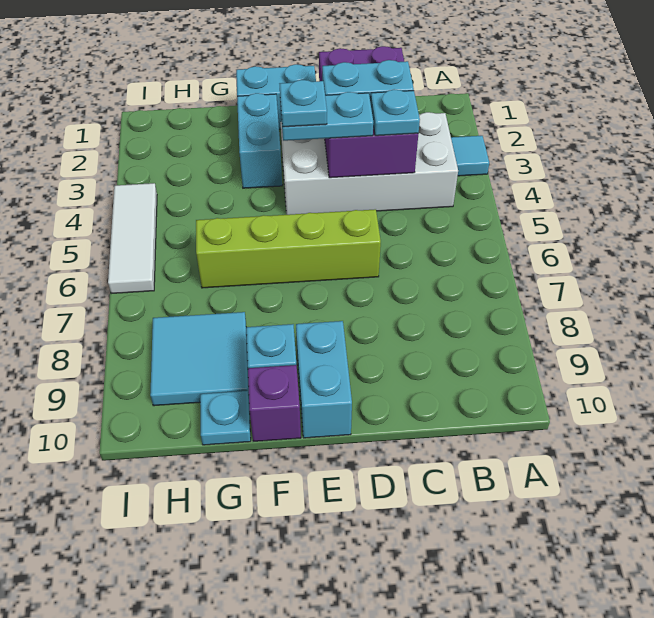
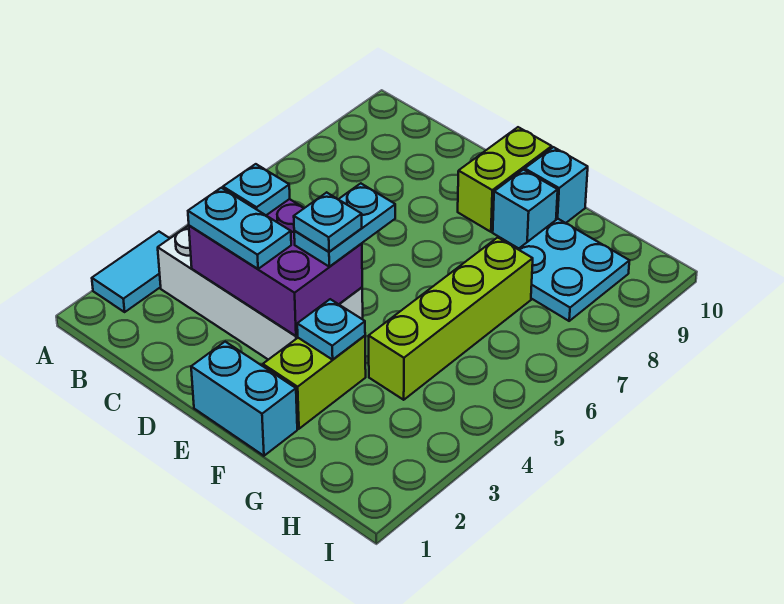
cyan tile A3 level 1 -> cyan tile A2:A3 level 1
purple brick C2:D4 level 2 -> purple brick C3:E4 level 2
cyan plate D4:E4 level 3 -> cyan plate E4:E5 level 3
lime brick D6:G6 level 1 -> lime brick G4:G7 level 1
cyan brick E9:E10 level 1 -> lime brick E9:E10 level 1
cyan brick F2:F3 level 1 -> lime brick F2:F3 level 1
purple brick F10 level 1 -> cyan brick F10 level 1
cyan tile G8:H9 level 1 -> cyan plate G8:H9 level 1
cyan plate G10 level 1 -> cyan plate F3 level 2
white tile I4:I6 level 1 -> none

